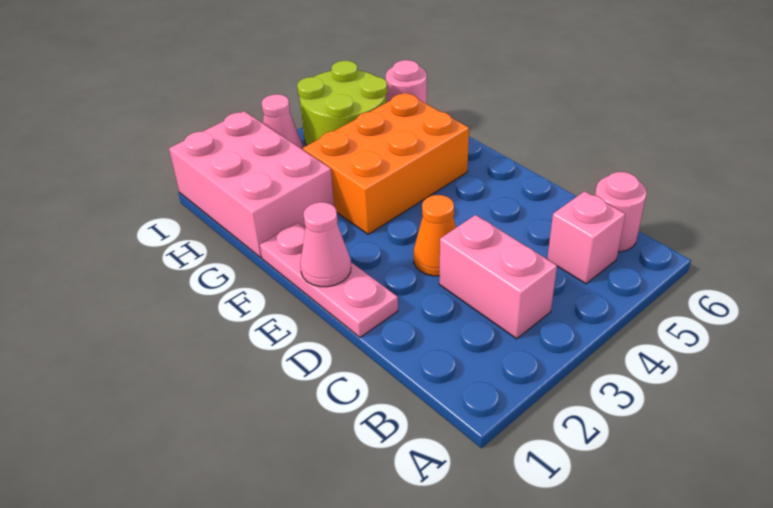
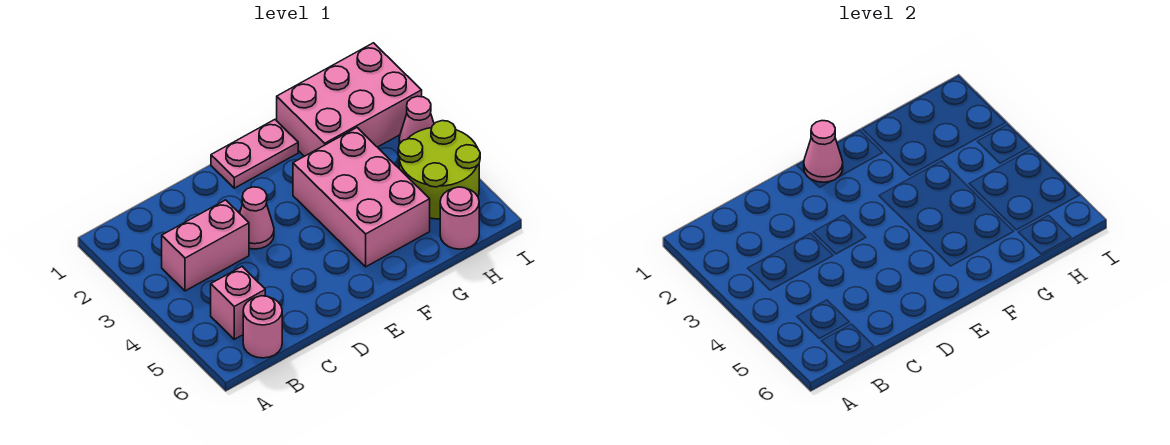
pink plate D1:F1 level 1 -> pink plate E1:F1 level 1
orange cone D3 level 1 -> pink cone D3 level 1
orange brick F3:G5 level 1 -> pink brick F3:G5 level 1

